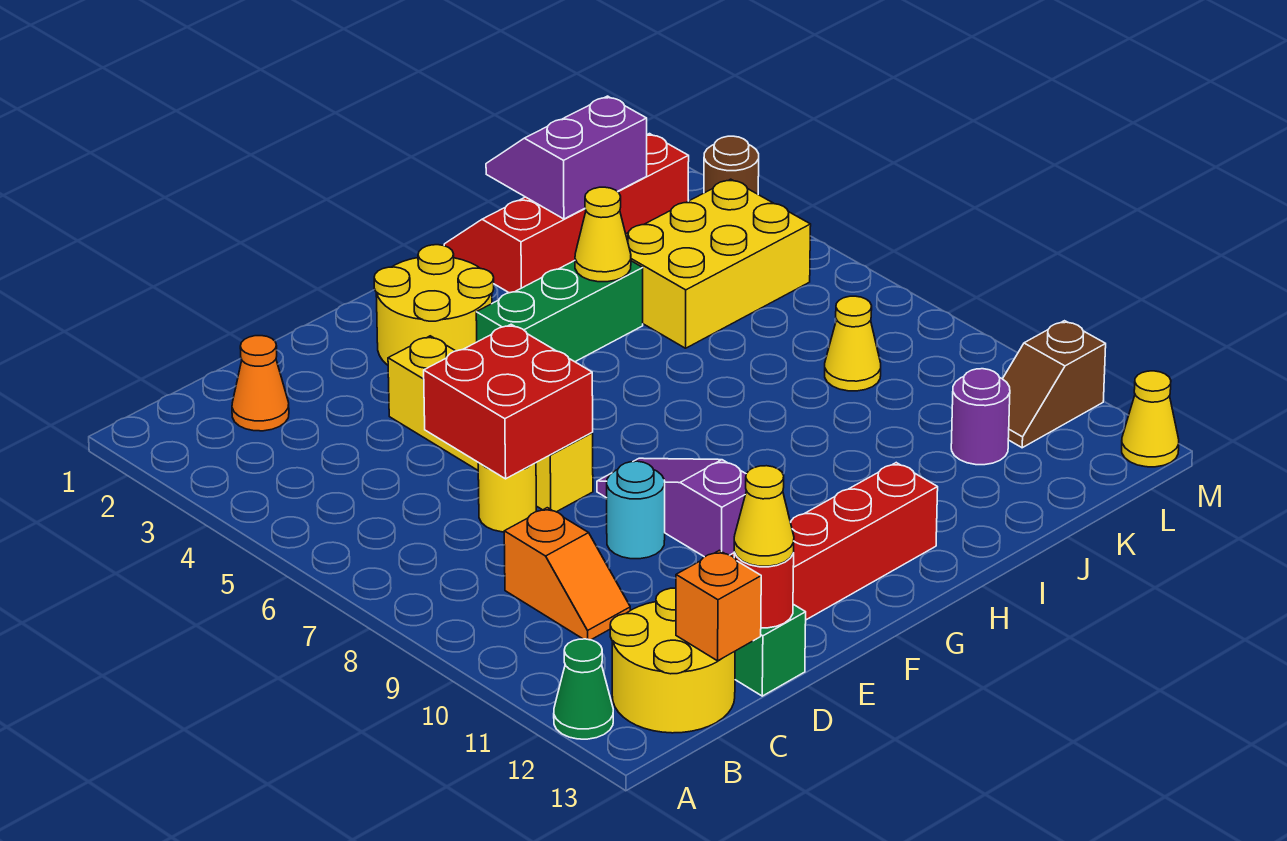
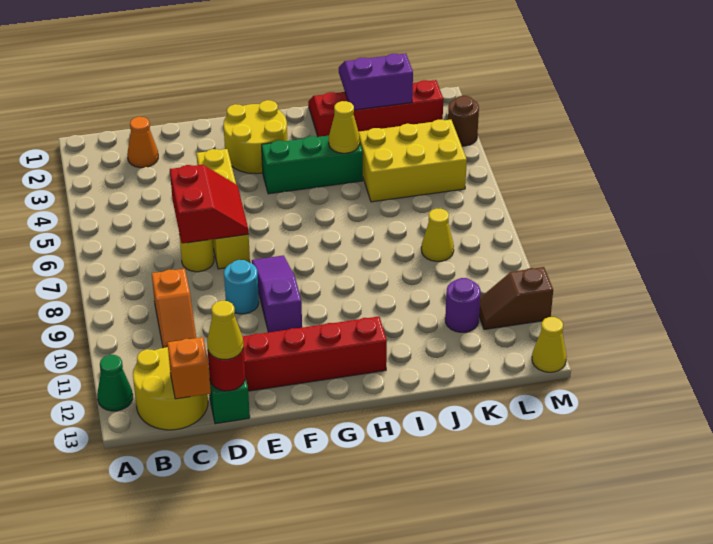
red brick D6:E7 level 2 -> red slope D6:E7 level 2 top D

